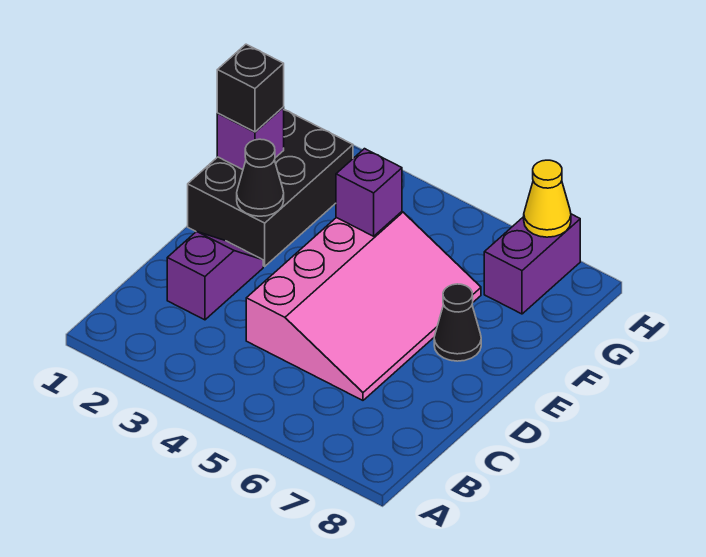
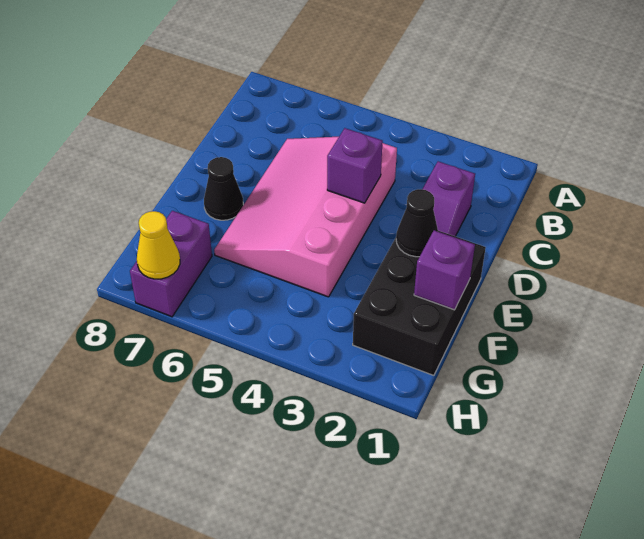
black brick F1 level 3 -> none
purple brick F4 level 2 -> purple brick D4 level 2

